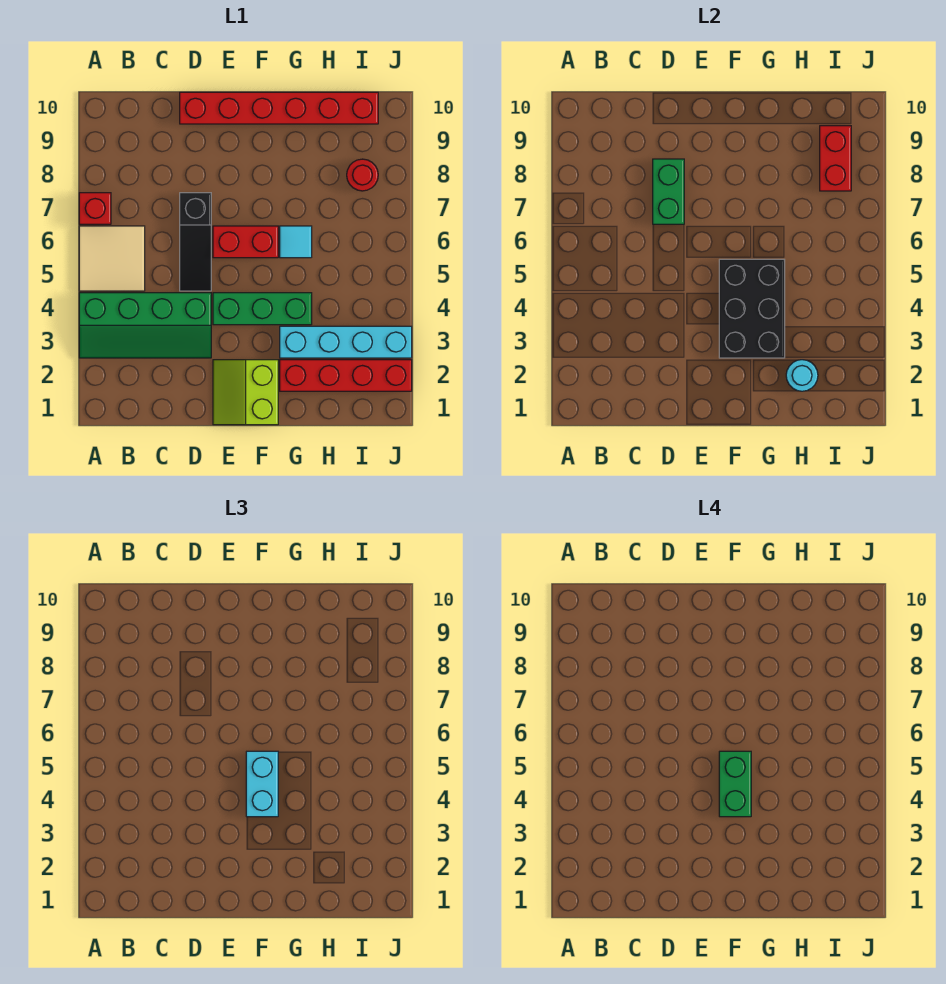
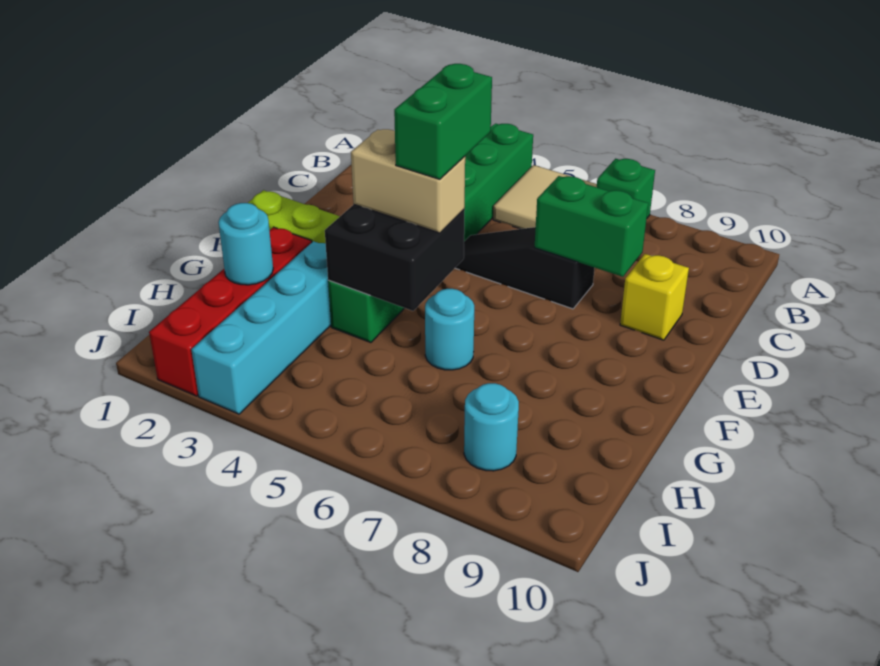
red brick A7 level 1 -> green brick A7 level 1
none -> yellow brick D9 level 1
red brick D10:I10 level 1 -> none
red brick E6:F6 level 1 -> none
black brick F3:G5 level 2 -> black brick F4:G5 level 2
cyan brick F4:F5 level 3 -> tan brick F4:F5 level 3
green brick F4:F5 level 4 -> green brick E5:F5 level 4
cyan tile G6 level 1 -> cyan round brick G6 level 1
red round brick I8 level 1 -> cyan round brick I8 level 1
red brick I8:I9 level 2 -> none

